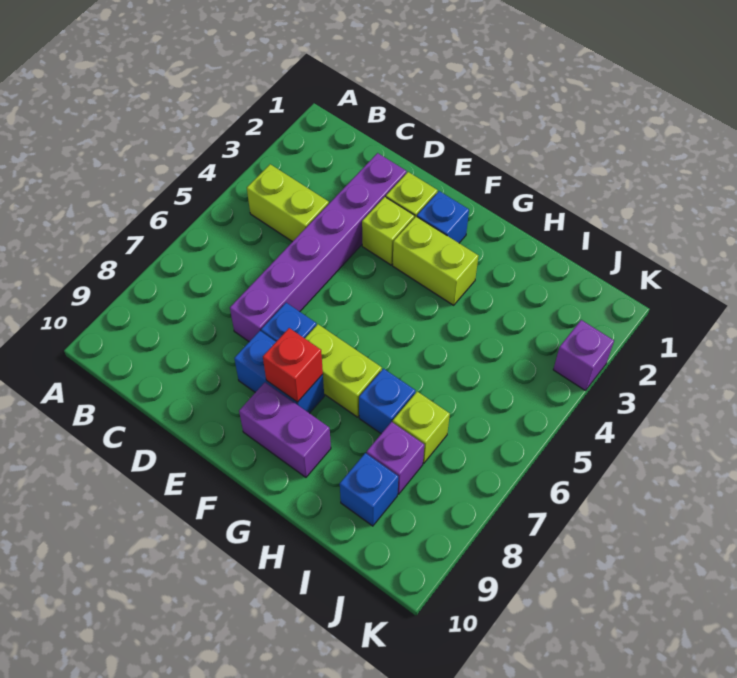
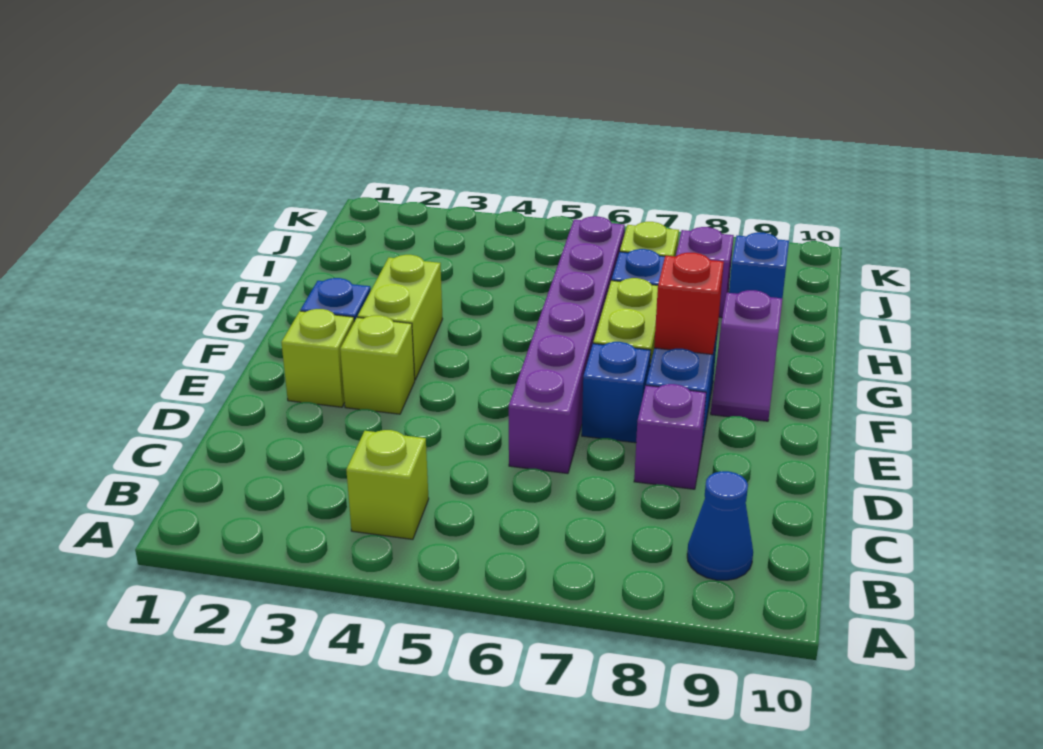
lime brick B4:C4 level 1 -> lime brick B4 level 1
none -> blue cone B9 level 1
purple brick D2:D7 level 1 -> purple brick D6:I6 level 1
purple brick F9:G9 level 1 -> purple slope F9:G9 level 1 top G
purple brick K3 level 1 -> purple brick D8 level 1

